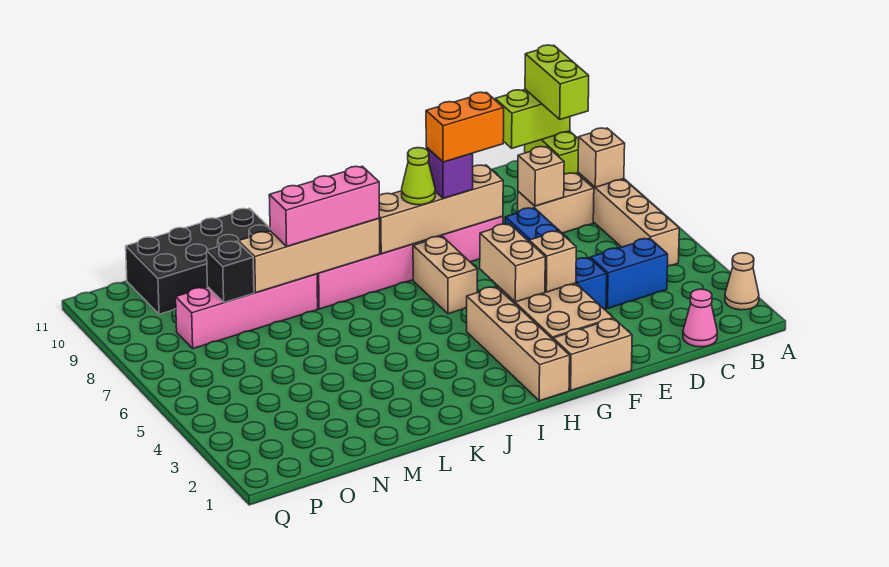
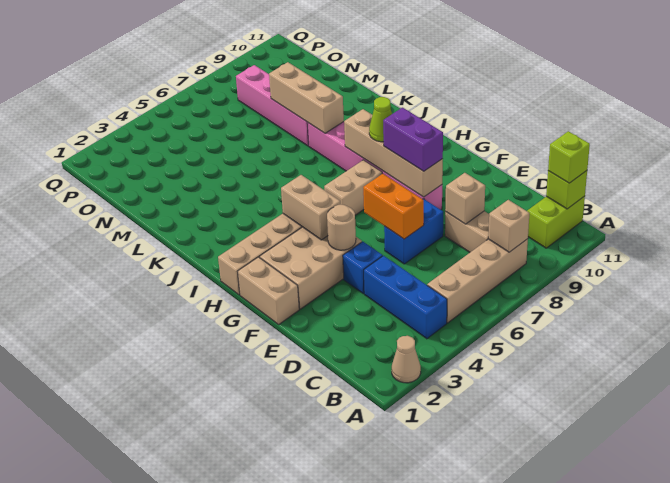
lime brick B10:B11 level 3 -> lime brick B11 level 3
lime brick B11:C11 level 2 -> lime brick B11 level 2
pink cone C1 level 1 -> none
blue brick C4:D4 level 1 -> blue brick B4:D4 level 1
tan brick F4 level 2 -> tan round brick F4 level 2
orange brick F8:G8 level 4 -> orange brick E6:F6 level 2
tan brick G4:G5 level 2 -> tan brick G4:H4 level 2
purple brick G8 level 3 -> purple brick F8:G8 level 3
tan brick J8:M8 level 2 -> tan brick K8:M8 level 2
pink brick J8:L8 level 3 -> none
black brick L10:O11 level 1 -> none
black brick N8 level 2 -> none

